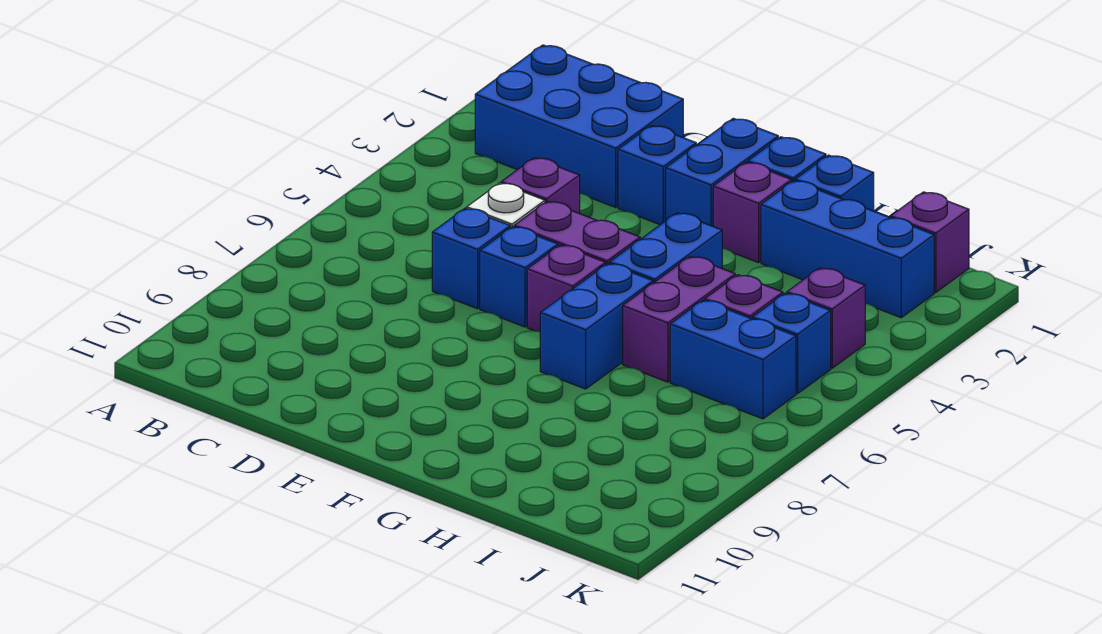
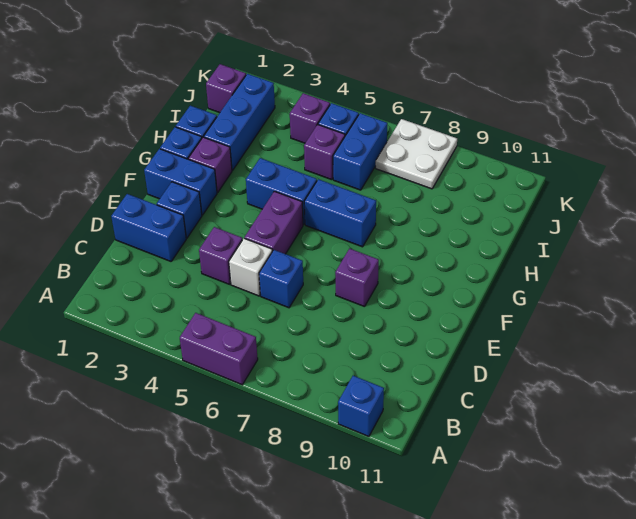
blue brick B1:D2 level 1 -> blue brick D1:D2 level 1
blue brick E6 level 1 -> blue brick A10 level 1
purple brick F6 level 1 -> purple brick E8 level 1
purple brick H5:H6 level 1 -> purple brick A5:A6 level 1
none -> white plate J7:K8 level 1

